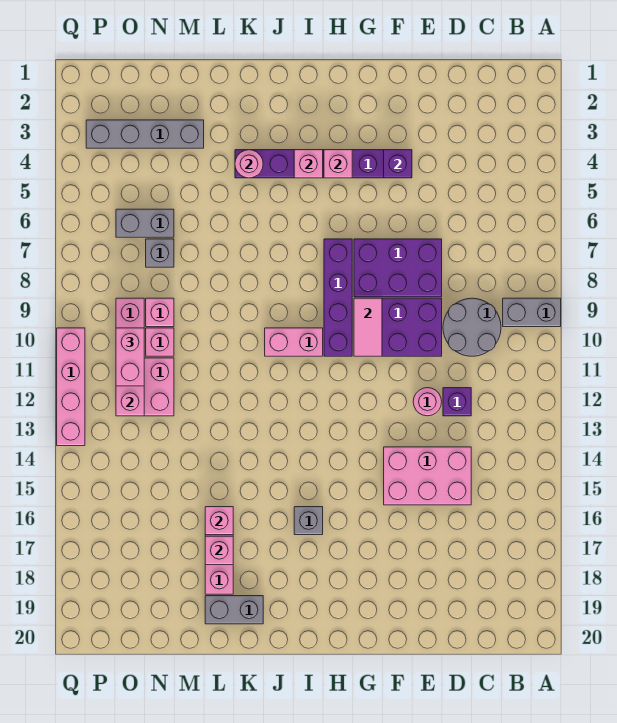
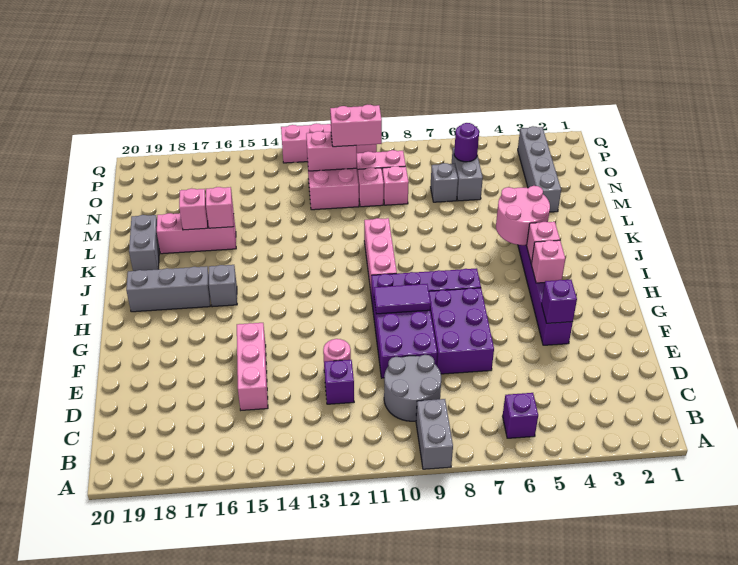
none -> purple brick B6 level 1
pink brick D14:F15 level 1 -> pink brick D15:F15 level 1
pink tile G9:G10 level 2 -> purple tile G9:G10 level 2
pink brick I10:J10 level 1 -> pink brick I10:K10 level 1
none -> grey brick I17:I19 level 1
pink round brick K4 level 2 -> pink round brick J4:K5 level 2
none -> purple round brick O6 level 2

